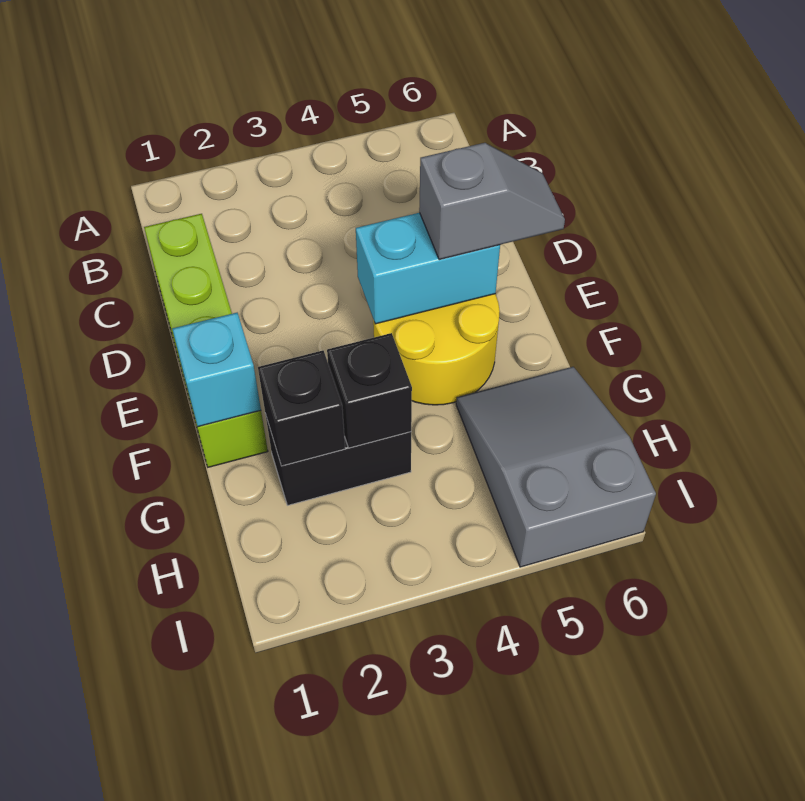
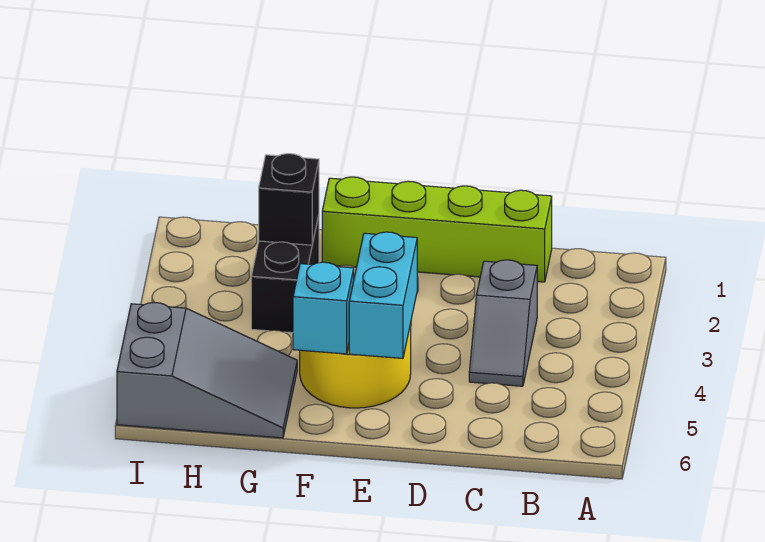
grey slope E5:E6 level 3 top 5 -> grey slope C3:C4 level 1 top 3
cyan brick F1 level 2 -> cyan brick F5 level 2
black brick G3 level 2 -> none

